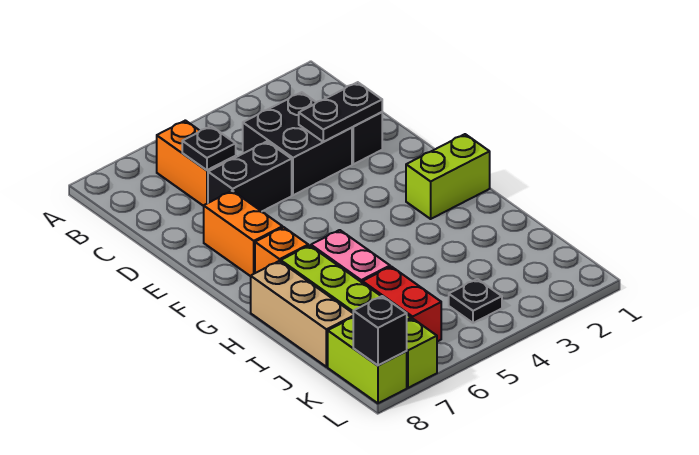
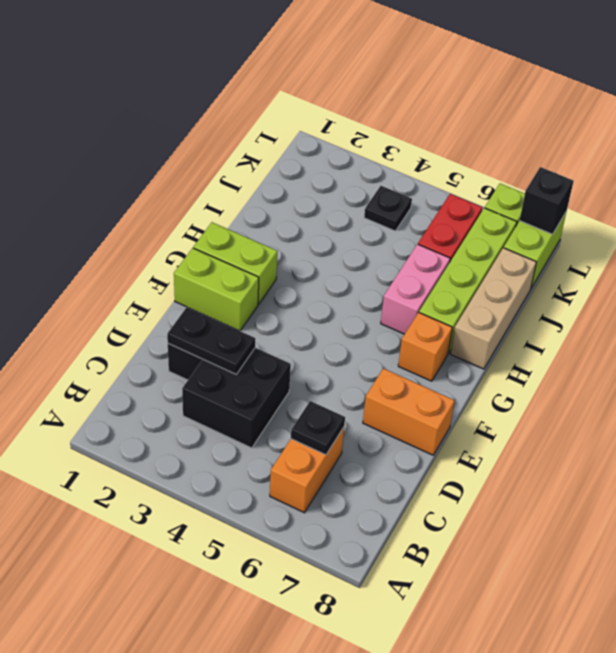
black brick D5:D6 level 1 -> none
orange brick E7:F7 level 1 -> orange brick E7:E8 level 1
none -> lime brick F1:F2 level 1

